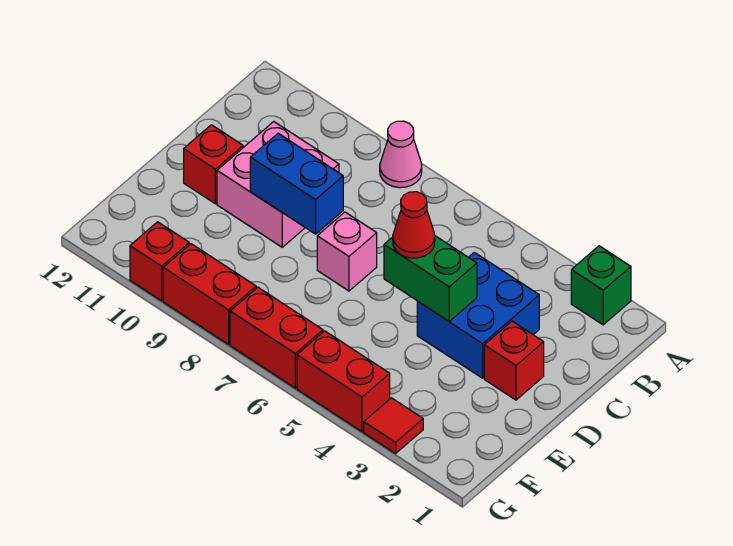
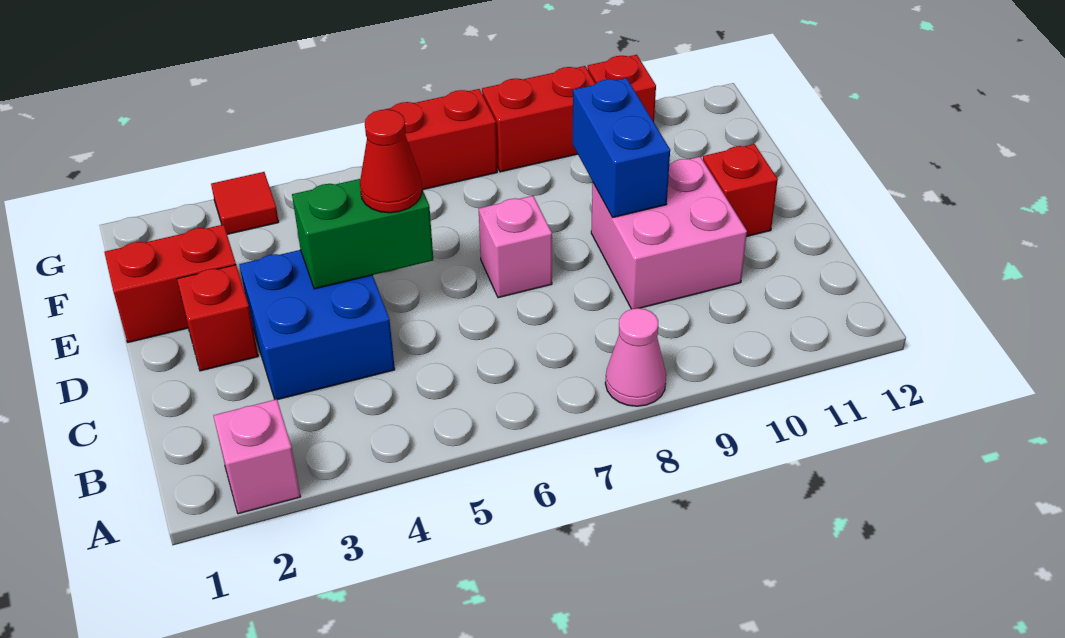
green brick A2 level 1 -> pink brick A2 level 1
blue brick D8:D9 level 2 -> blue brick D9:E9 level 2
red brick G4:G5 level 1 -> red brick E1:E2 level 1

